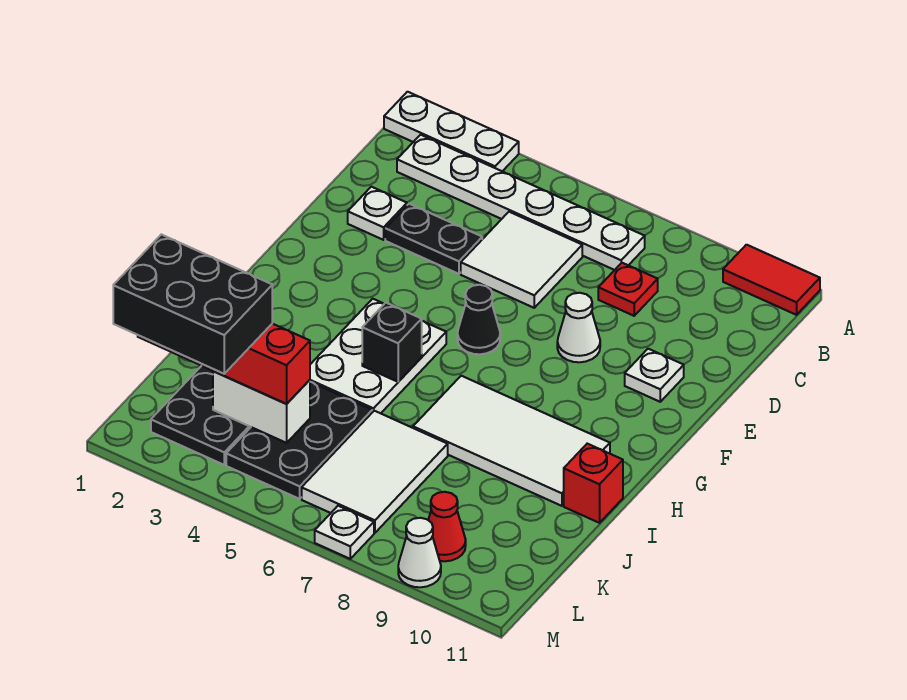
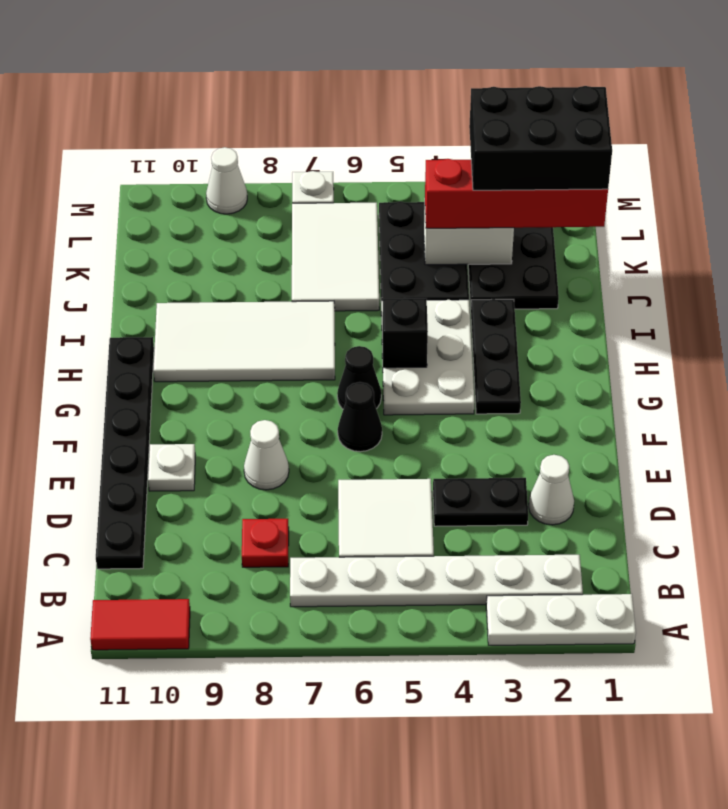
none -> black plate C11:H11 level 1
white plate D2 level 1 -> white cone D2 level 1
none -> black plate G3:I3 level 1
none -> black cone G6 level 1
red brick I11 level 1 -> none
red cone L9 level 1 -> none

